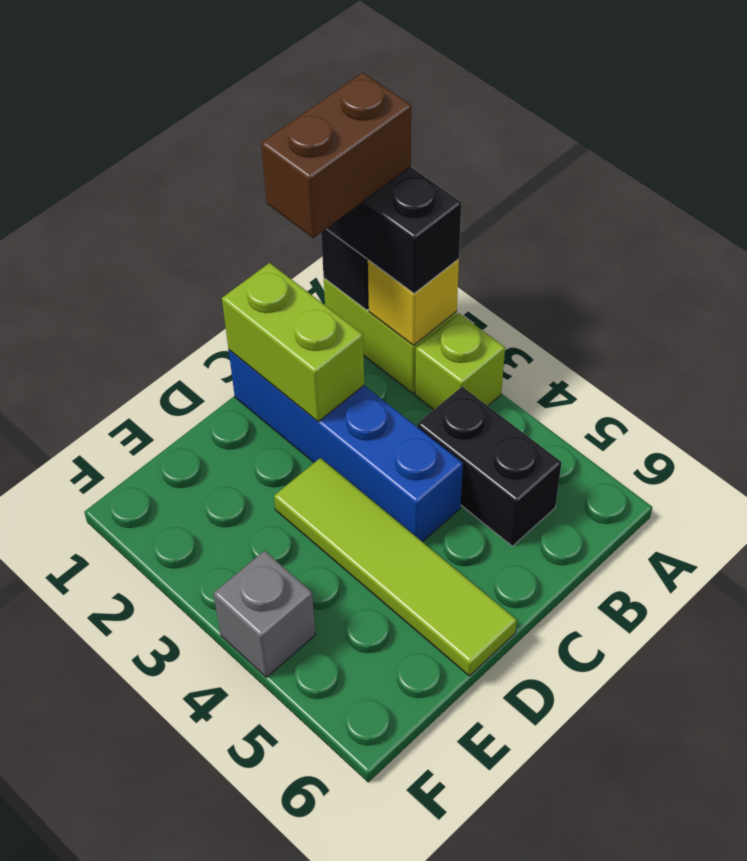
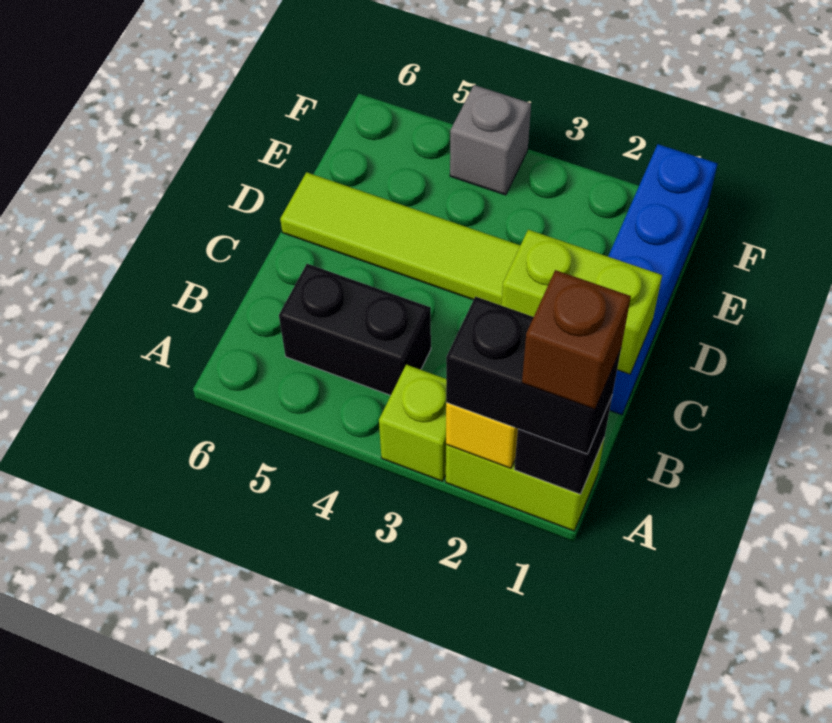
brown brick A1:B1 level 4 -> brown brick A1 level 4
blue brick C1:C4 level 1 -> blue brick C1:F1 level 1

